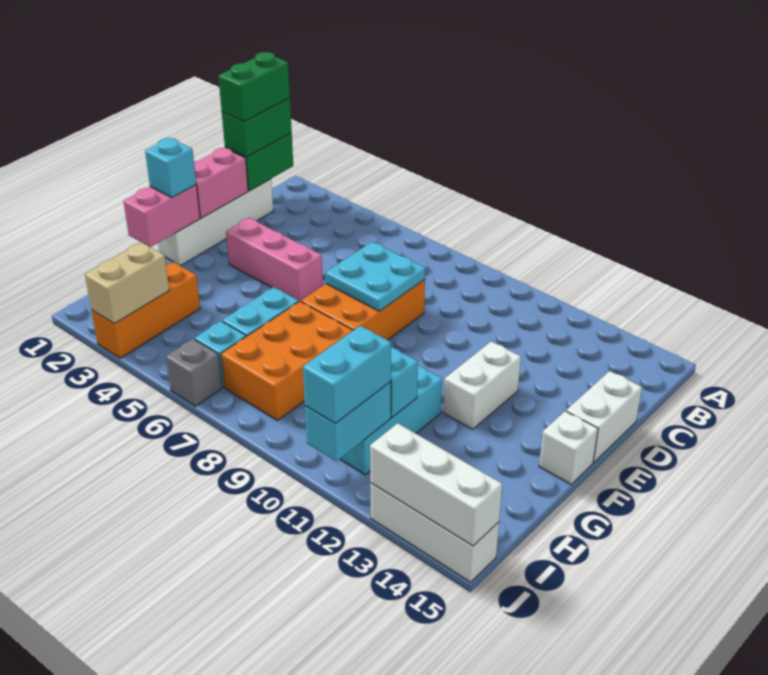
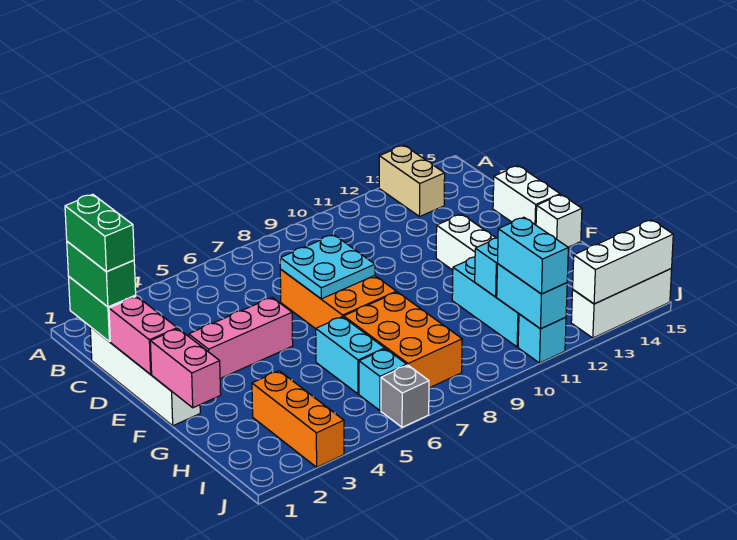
cyan brick F1 level 3 -> cyan brick J11 level 1
tan brick I3:J3 level 2 -> tan brick A13:B13 level 1

